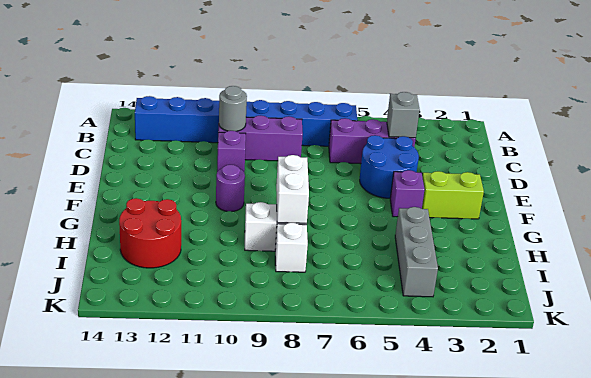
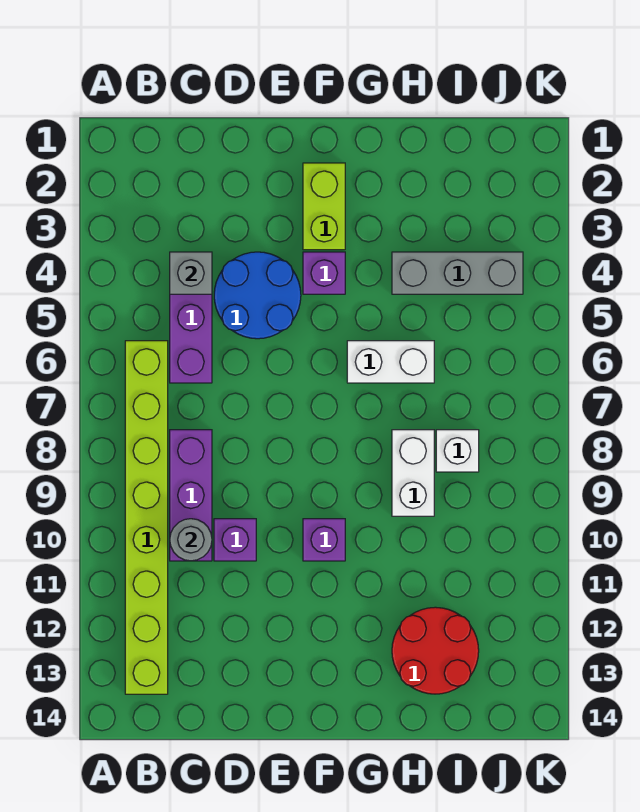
blue brick B6:B13 level 1 -> lime brick B6:B13 level 1
purple round brick F10 level 1 -> purple brick F10 level 1
white brick G8:H8 level 2 -> white brick G6:H6 level 1

